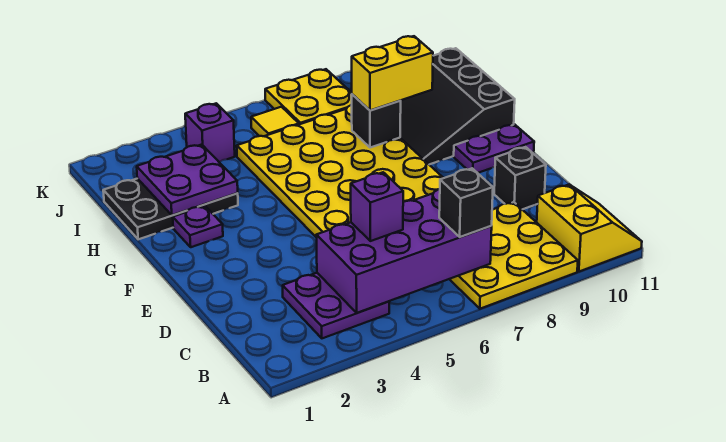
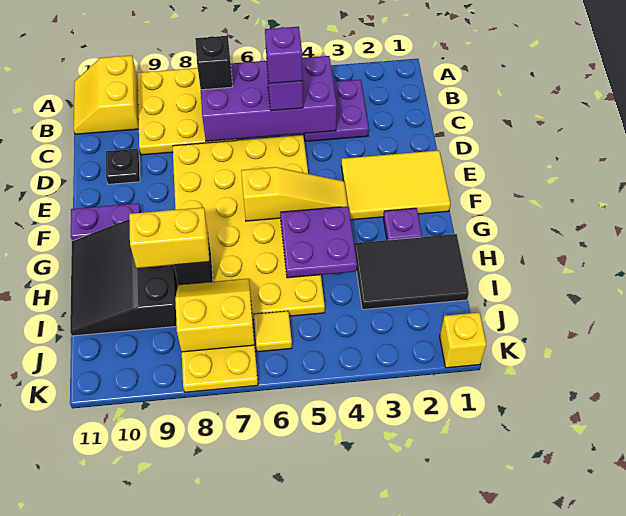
black brick D10 level 1 -> black plate D10 level 1
none -> yellow tile E1:F3 level 1
none -> yellow slope F4:F6 level 2 top 6
black slope G9:I11 level 1 top 11 -> black slope G9:I11 level 1 top 9
black plate H1:I3 level 1 -> black tile H1:I3 level 1
purple plate H2:I3 level 2 -> purple plate G4:H5 level 2
none -> yellow slope I7:J8 level 2 top J
purple brick J4 level 1 -> purple brick C5 level 4
none -> yellow brick K1 level 1

